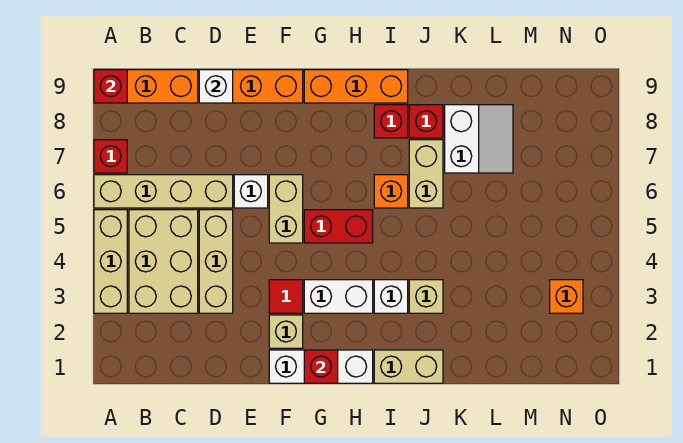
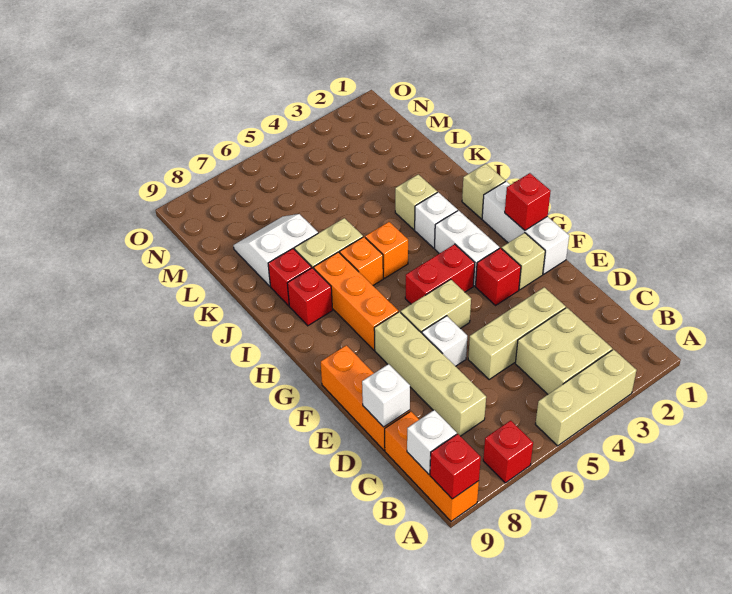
tan brick A6:D6 level 1 -> tan brick C7:F7 level 1
tan brick B3:C5 level 1 -> tan brick B3:C4 level 1
none -> white brick B9 level 2
red tile F3 level 1 -> red brick F3 level 1
red brick G5:H5 level 1 -> red brick G4:G5 level 1
orange brick G9:I9 level 1 -> orange brick G7:I7 level 1
tan brick I1:J1 level 1 -> tan brick I1 level 1
orange brick N3 level 1 -> orange brick I5 level 1

